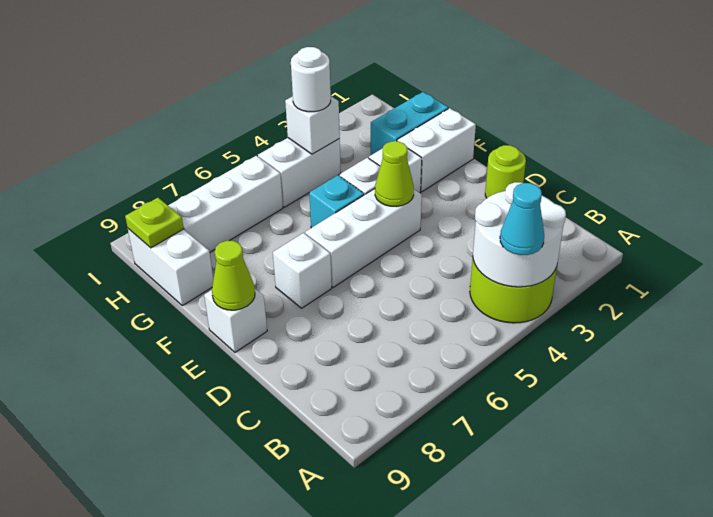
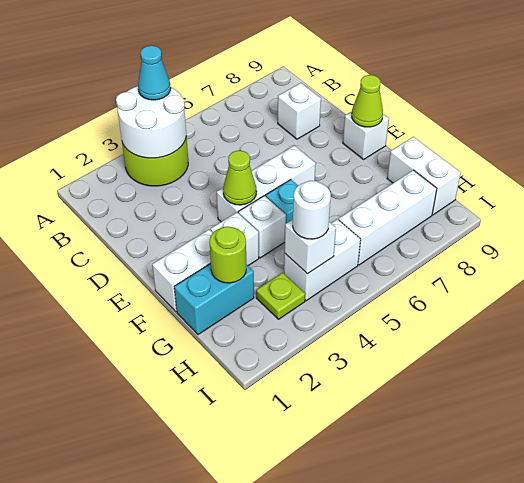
lime round brick D1 level 1 -> lime round brick G2 level 2
white brick E7 level 1 -> white brick C8 level 1
lime plate H9 level 2 -> lime plate H3 level 1

